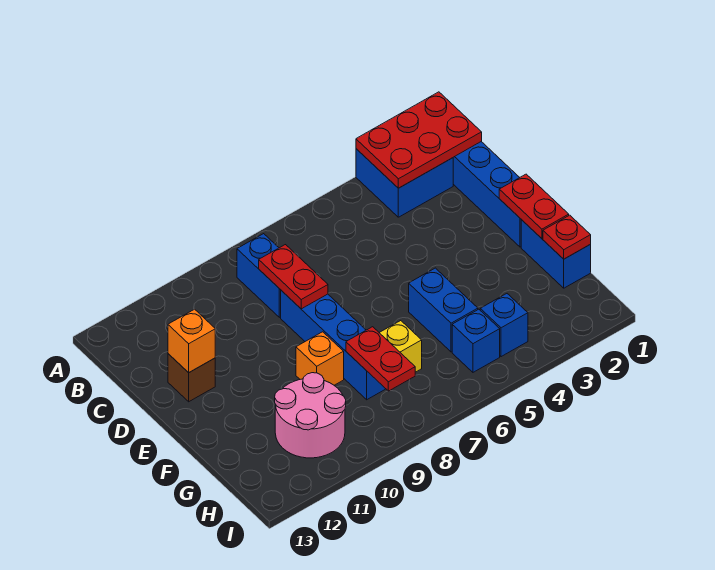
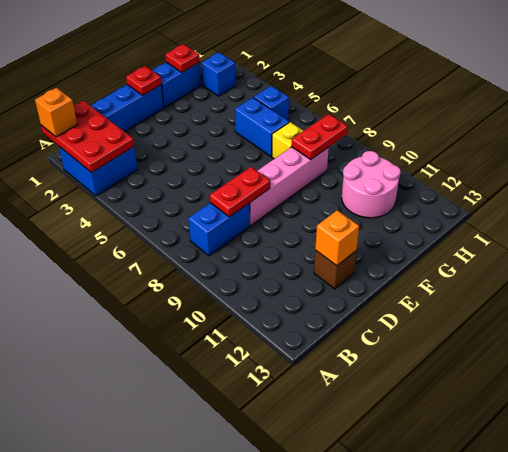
blue brick D8:G8 level 1 -> pink brick D8:G8 level 1
red plate E1:F1 level 2 -> red plate E1 level 2
blue brick F5:G5 level 1 -> blue brick G5:G6 level 1
orange brick F9 level 1 -> orange brick A1 level 3
blue brick H4 level 1 -> blue brick H2 level 1

